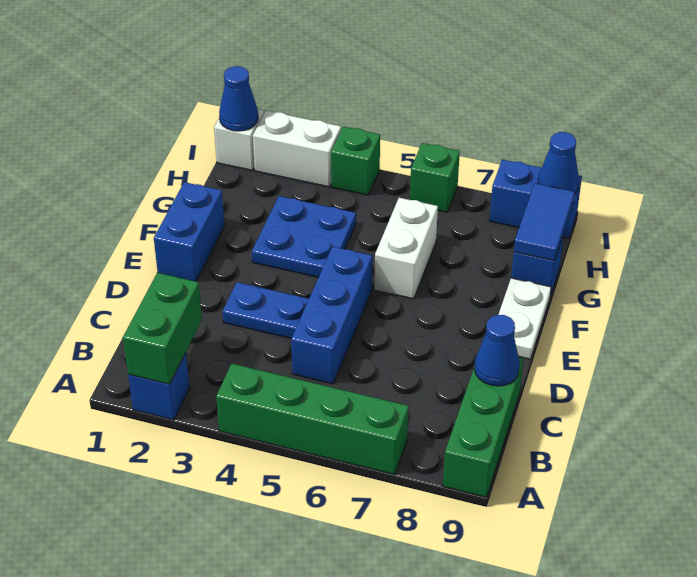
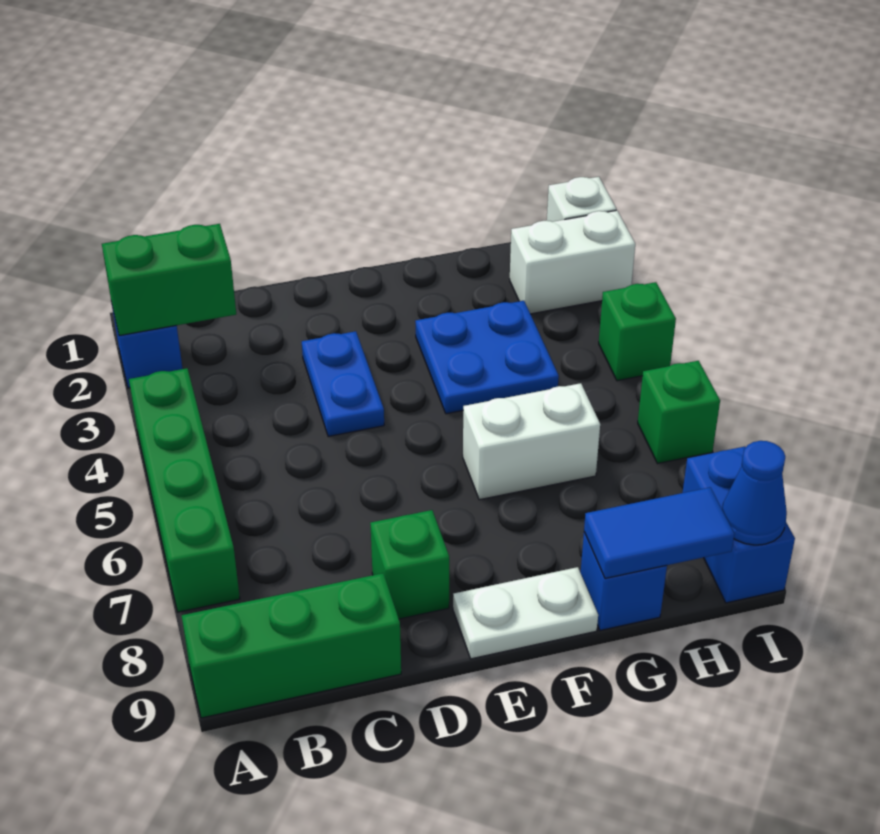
blue brick C5:E5 level 1 -> none
blue cone C9 level 2 -> none
none -> green brick D8 level 1
blue brick E1:F1 level 1 -> none
blue cone I1 level 2 -> none
white brick I2:I3 level 1 -> white brick H2:I2 level 1

